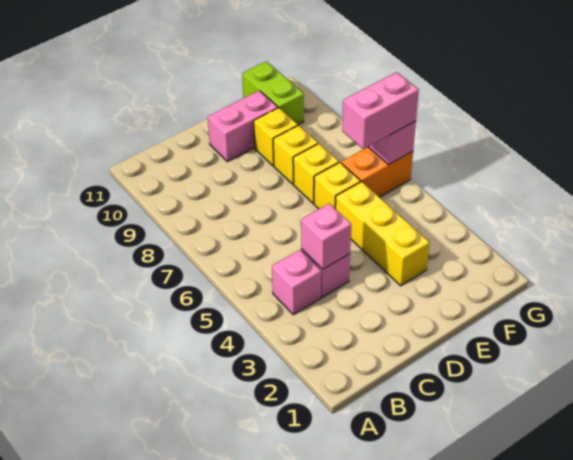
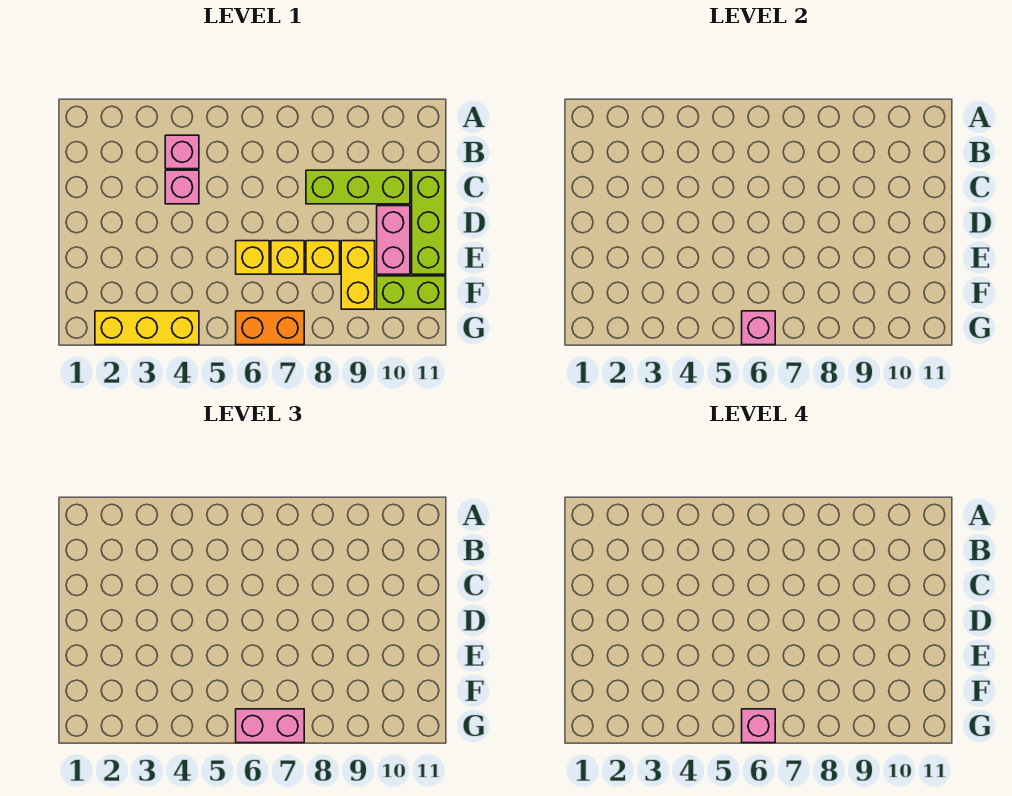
pink brick C4 level 2 -> pink brick G6 level 4
none -> lime brick C8:C10 level 1
none -> lime brick C11:E11 level 1
yellow brick E3:E5 level 1 -> yellow brick G2:G4 level 1
yellow brick E9 level 1 -> yellow brick E9:F9 level 1
orange brick F6:G6 level 1 -> orange brick G6:G7 level 1
pink brick F6:G6 level 3 -> pink brick G6:G7 level 3

